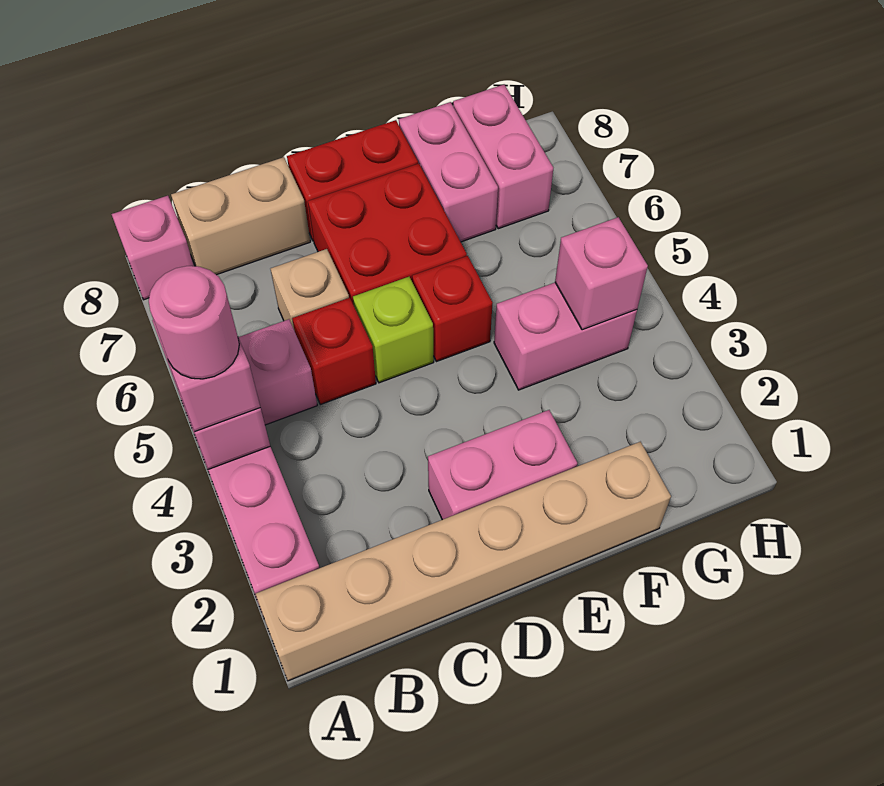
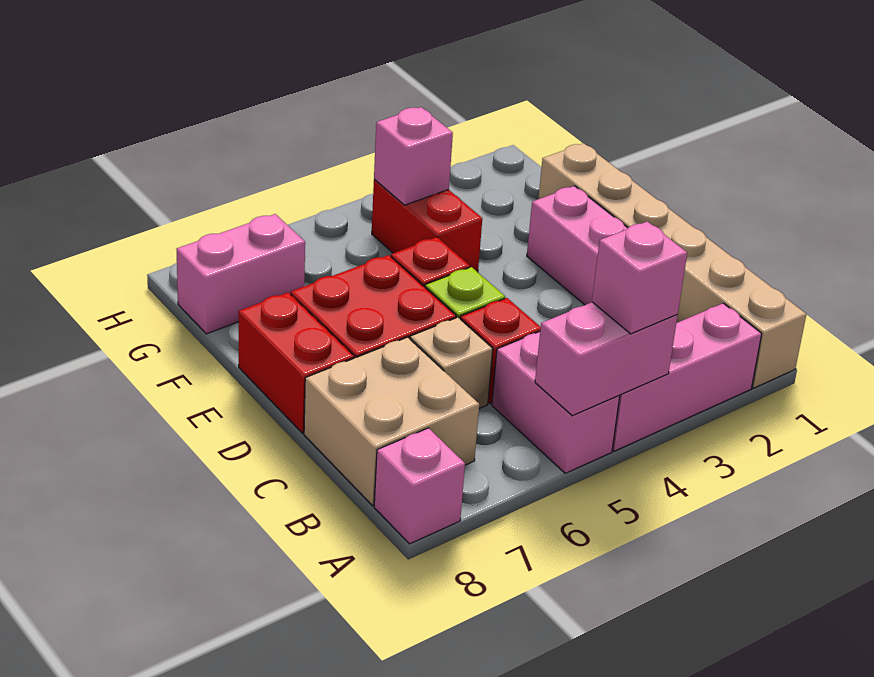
pink round brick A4 level 4 -> none
tan brick B8:C8 level 1 -> tan brick B7:C8 level 1
pink brick F4:G4 level 1 -> red brick F4:G4 level 1
pink brick F7:F8 level 1 -> none

